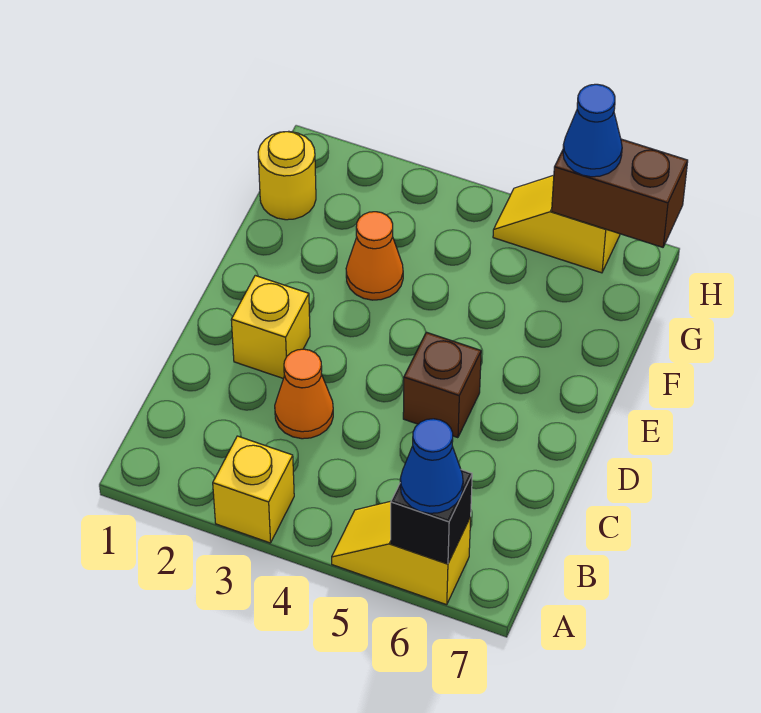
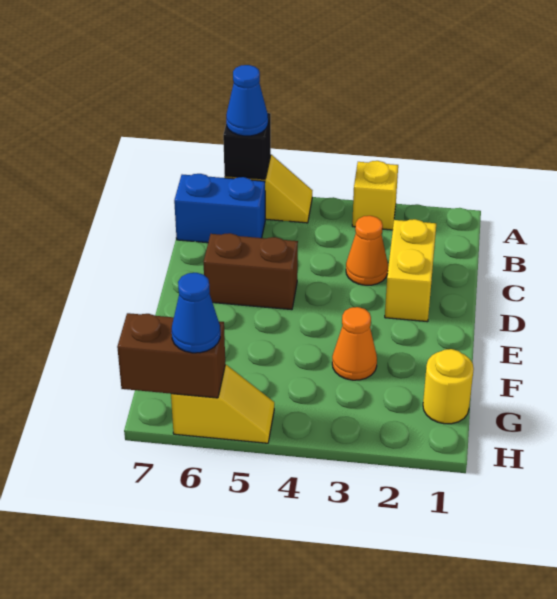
none -> blue brick B6:B7 level 1
yellow brick D2 level 1 -> yellow brick C2:D2 level 1
brown brick D5 level 1 -> brown brick D5:D6 level 1

